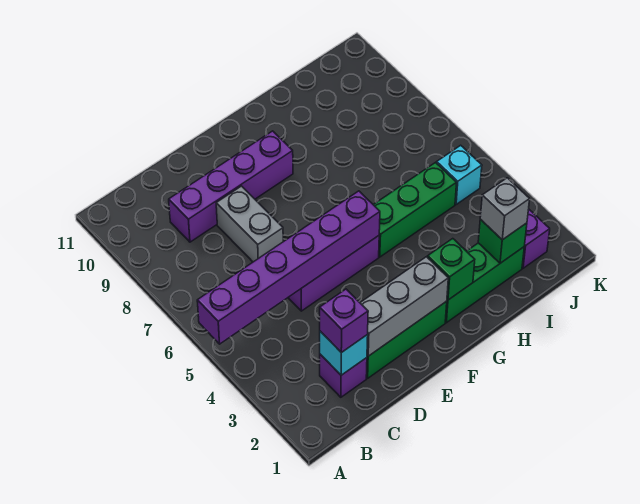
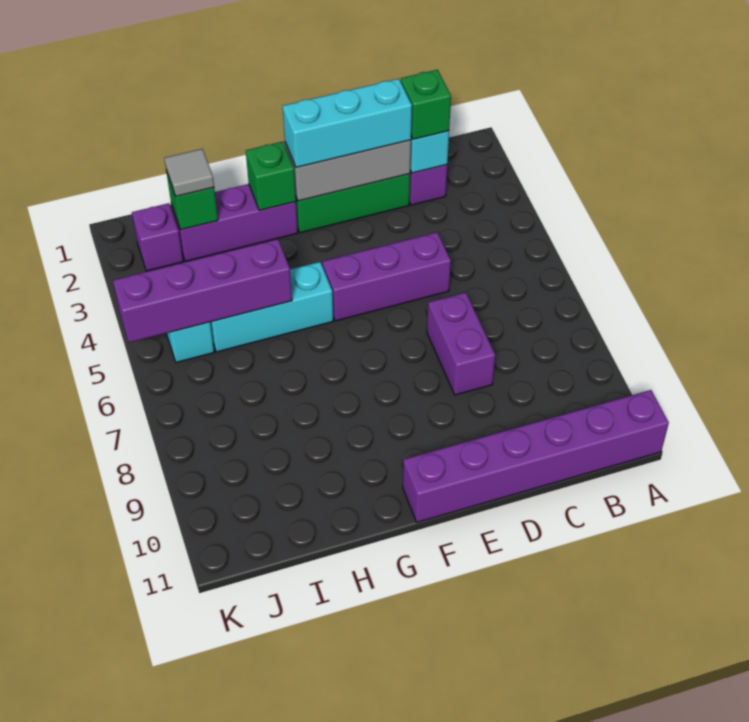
purple brick A5:F5 level 2 -> purple brick A11:F11 level 1
purple brick C2 level 3 -> green brick C2 level 3
purple brick C9:F9 level 1 -> purple brick H5:K5 level 2
none -> cyan brick D2:F2 level 3
grey brick D7:D8 level 1 -> purple brick D7:D8 level 1
green brick G2:I2 level 1 -> purple brick G2:I2 level 1
green brick G5:I5 level 1 -> cyan brick G5:I5 level 1
grey brick I2 level 3 -> grey tile I2 level 3

